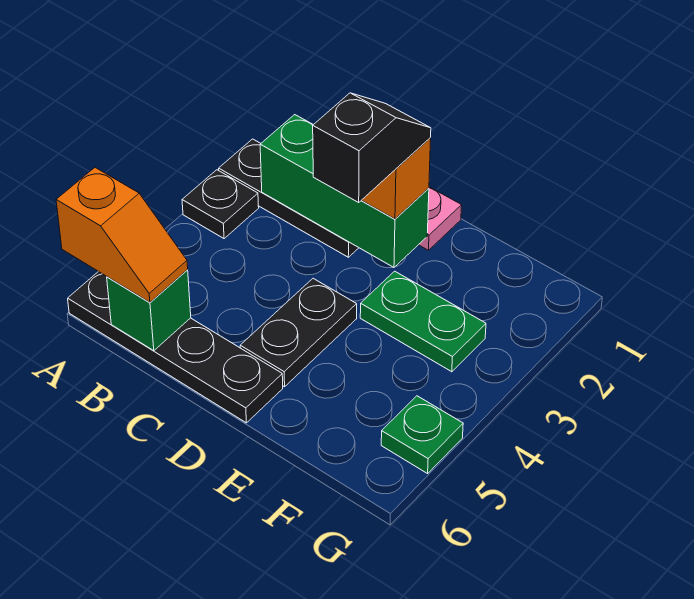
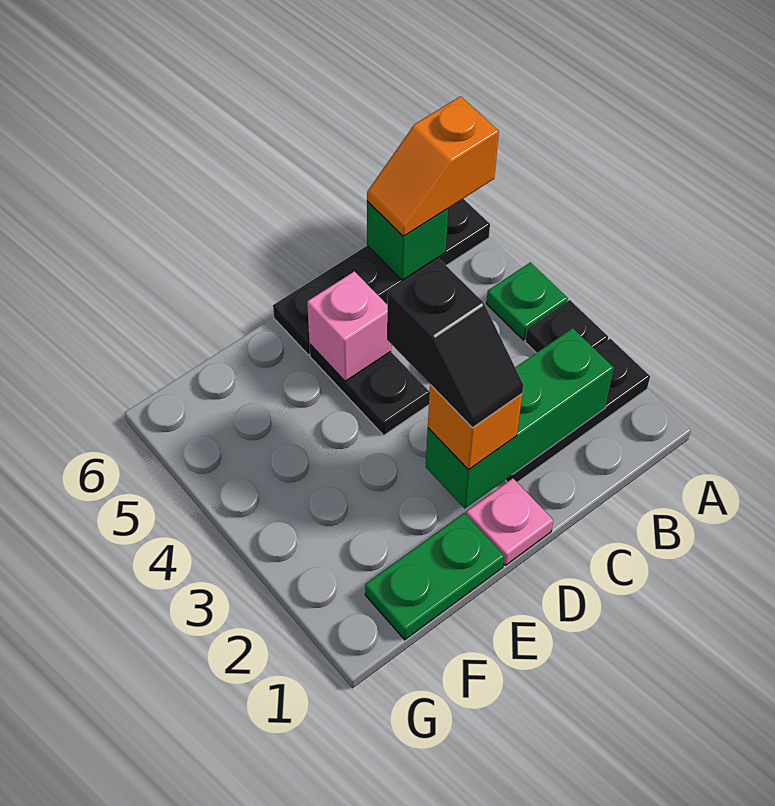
none -> pink brick D5 level 2
green plate E3:F3 level 1 -> green plate E1:F1 level 1
green plate G5 level 1 -> green plate A4 level 1

